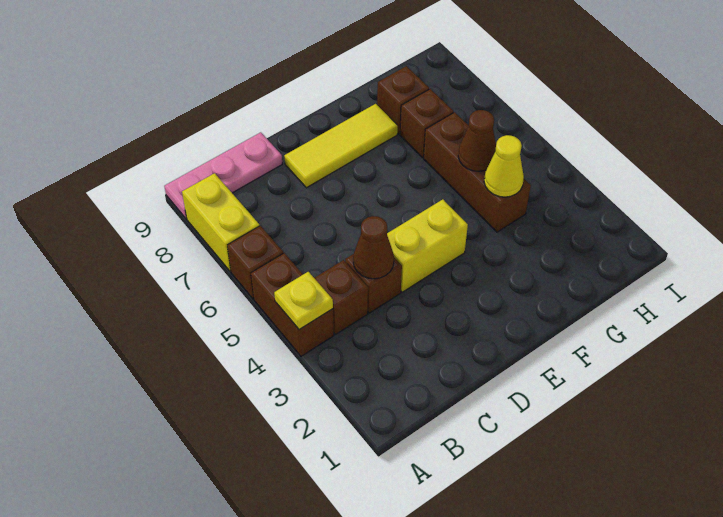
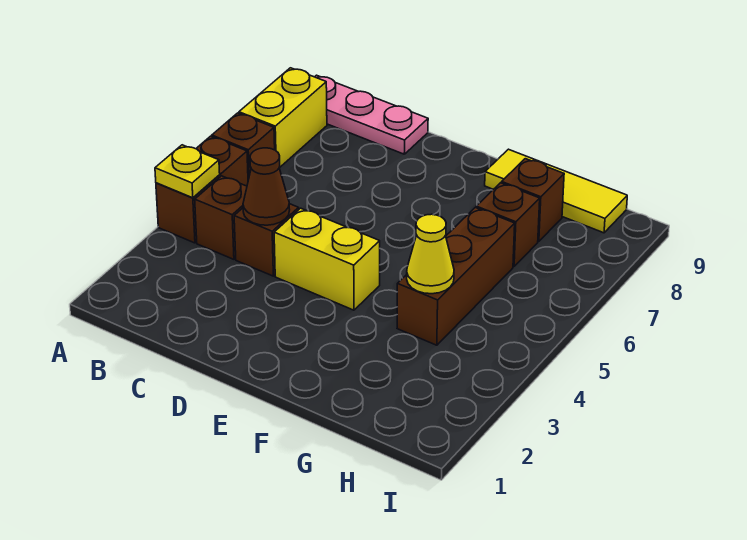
yellow tile D8:F8 level 1 -> yellow tile F9:H9 level 1
brown cone G5 level 2 -> none

